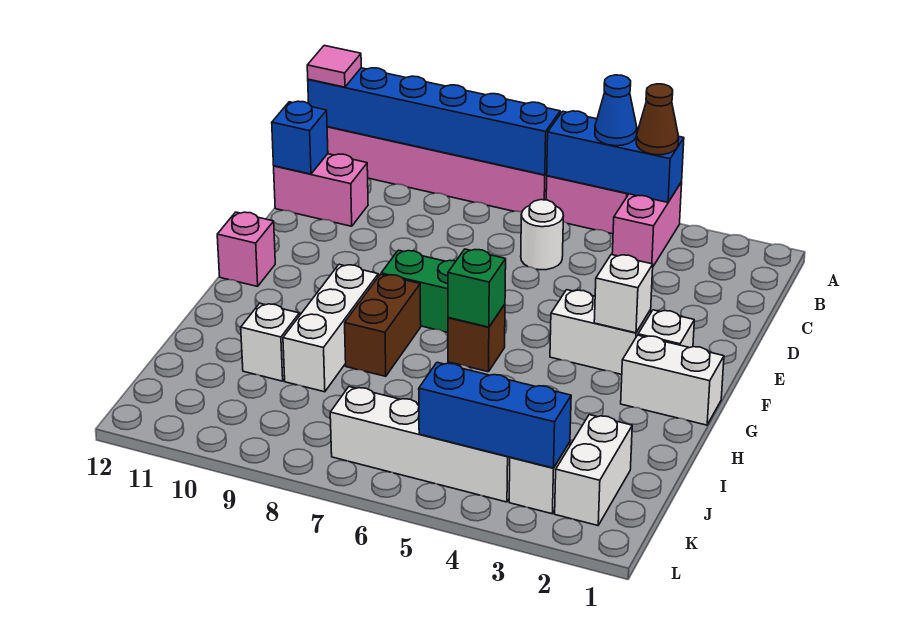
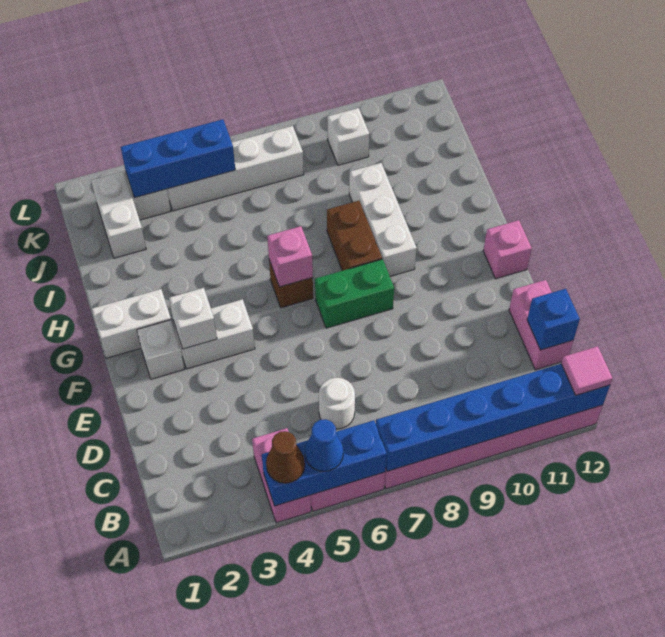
pink brick C11:C12 level 1 -> pink brick C12:D12 level 1
green brick G6 level 2 -> pink brick G6 level 2
white brick I10 level 1 -> white brick K9 level 1

